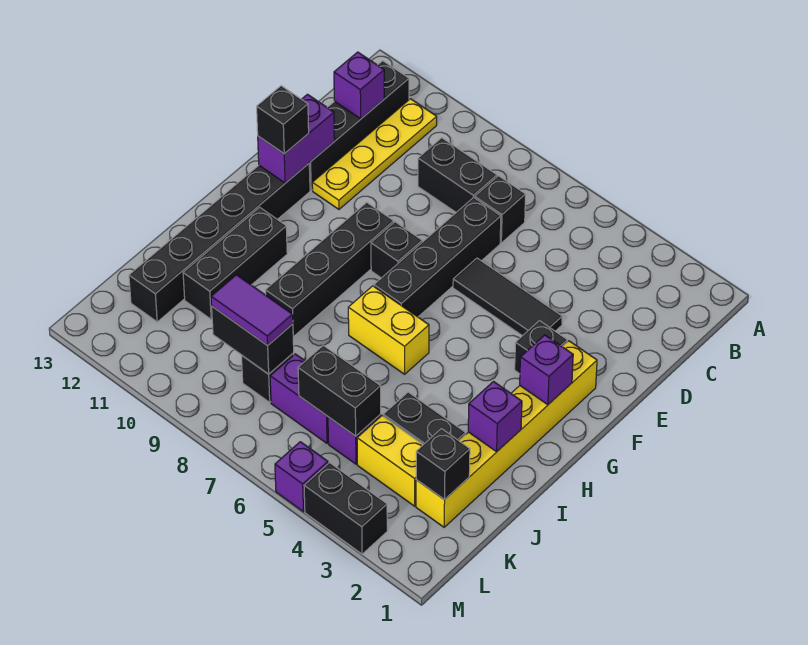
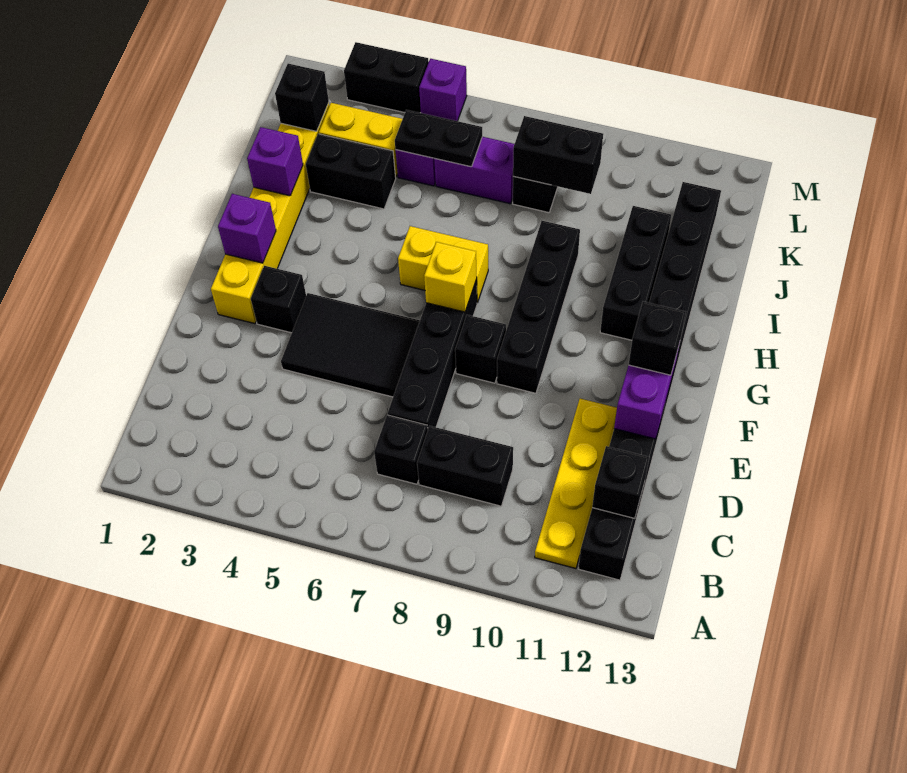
purple brick C12 level 2 -> black brick C12 level 2
black tile E4:E6 level 1 -> black tile E4:F6 level 1
none -> yellow brick G7 level 2
black brick K5:K6 level 2 -> black plate K5:K6 level 2
purple tile K8:K9 level 3 -> none

